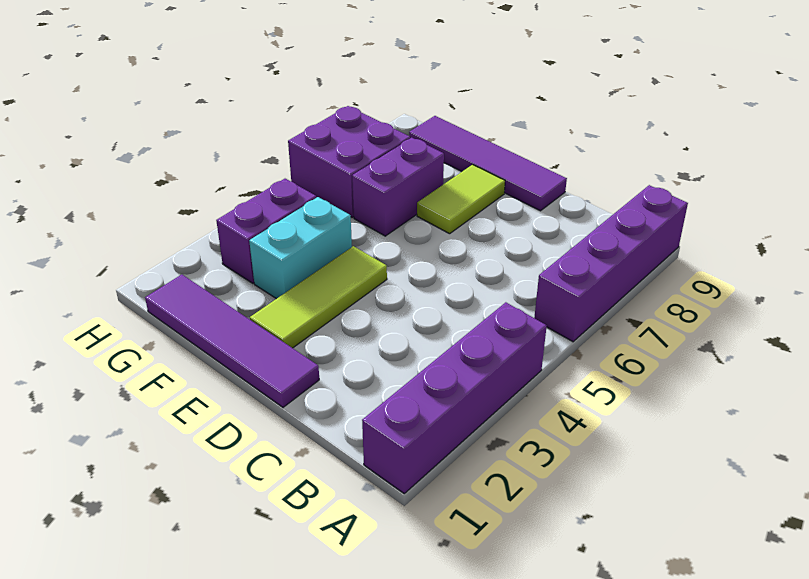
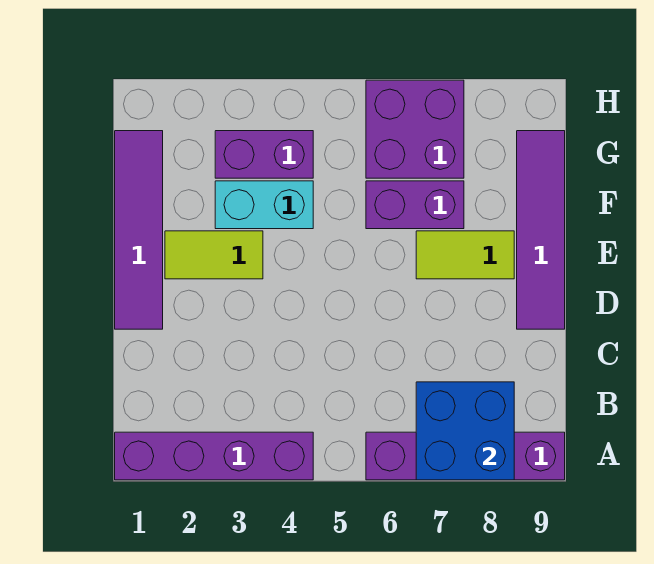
none -> blue brick A7:B8 level 2
lime tile E2:E4 level 1 -> lime tile E2:E3 level 1

